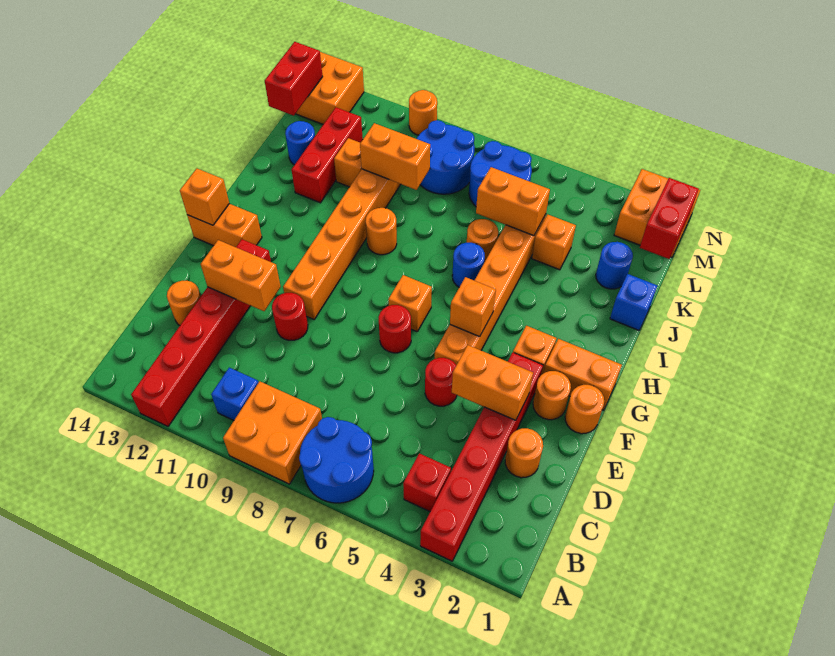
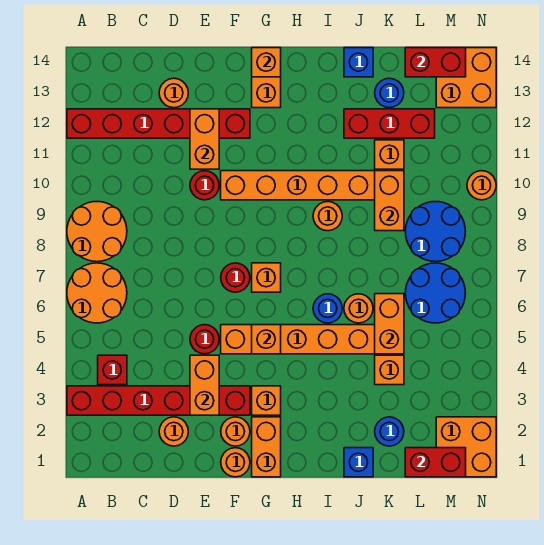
blue round brick A6:B7 level 1 -> orange round brick A6:B7 level 1
orange brick A8:B9 level 1 -> orange round brick A8:B9 level 1
blue brick B10 level 1 -> blue brick J14 level 1

